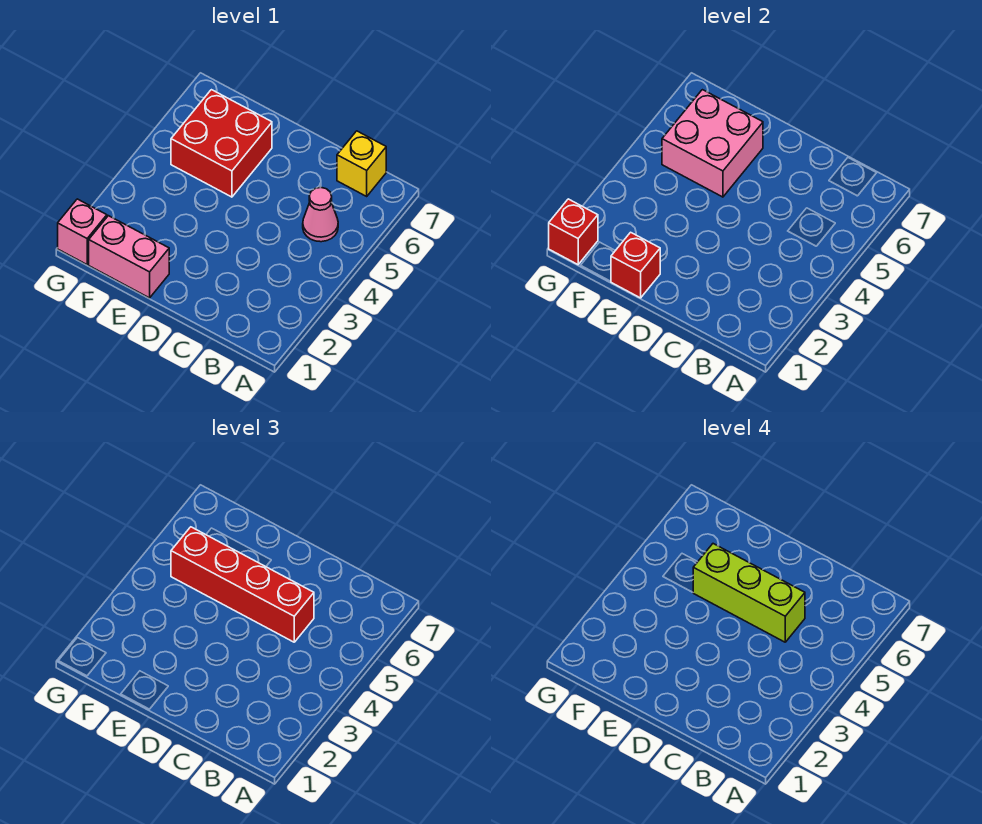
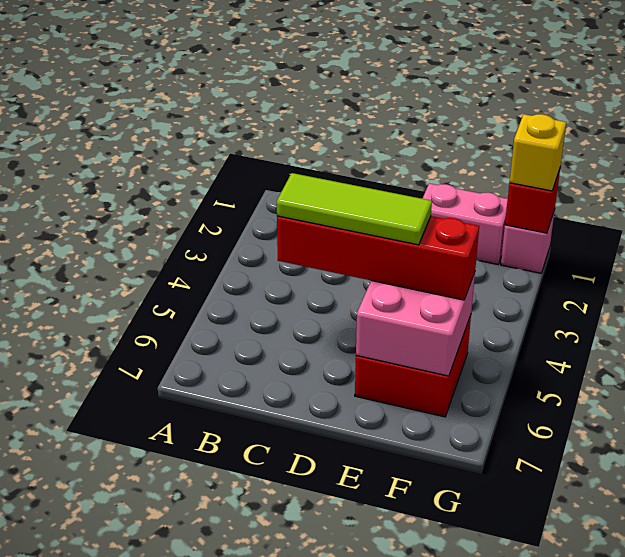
pink cone B5 level 1 -> none
yellow brick B7 level 1 -> yellow brick G1 level 3
lime brick C5:E5 level 4 -> lime tile C5:E5 level 4
red brick E1 level 2 -> none

